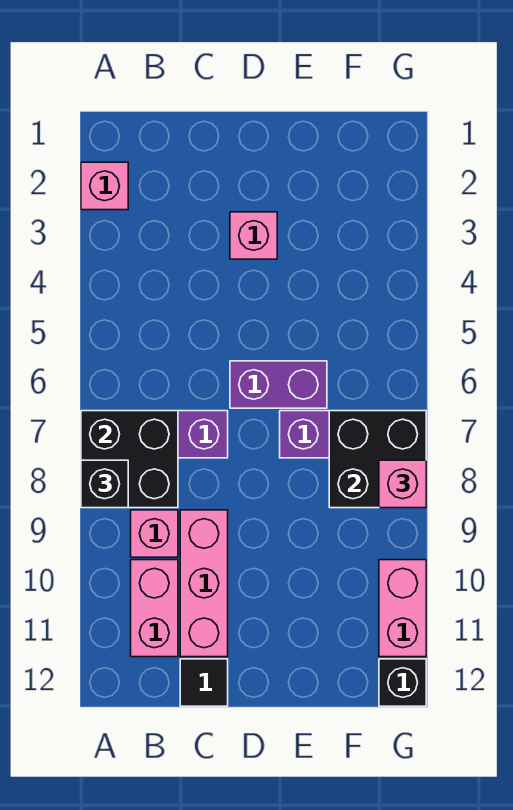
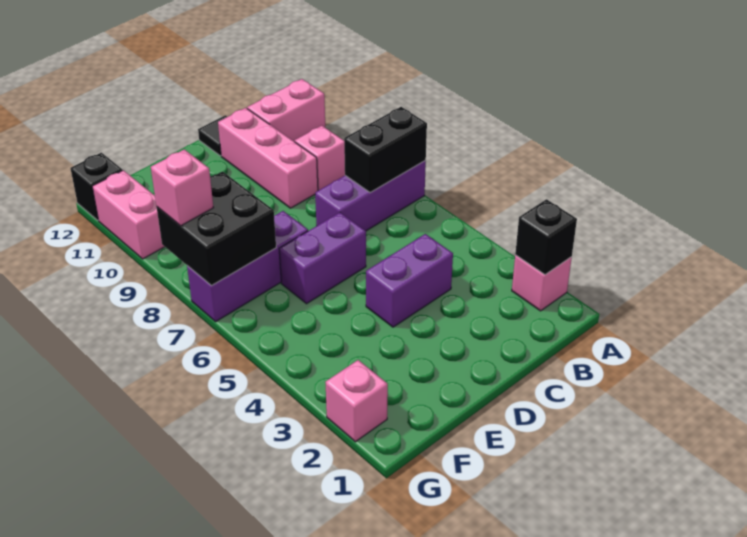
black brick A7:B8 level 2 -> black brick A7:B7 level 2
black brick A8 level 3 -> black brick A2 level 2
pink brick B10:B11 level 1 -> pink brick A11:B11 level 1
none -> purple brick C4:D4 level 1
pink brick D3 level 1 -> pink brick G2 level 1

